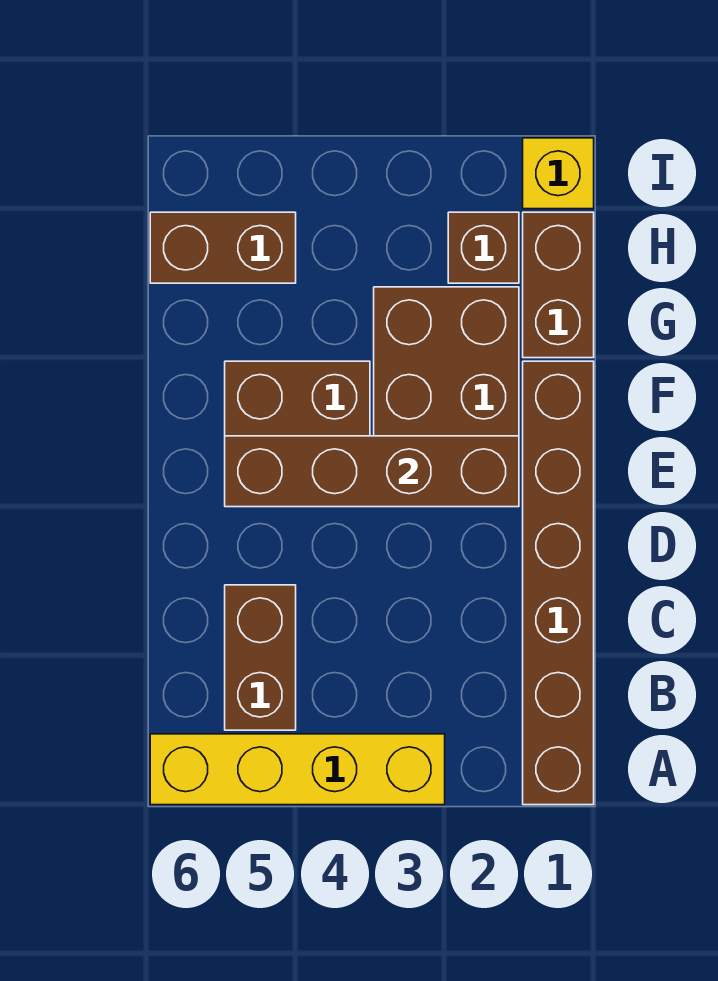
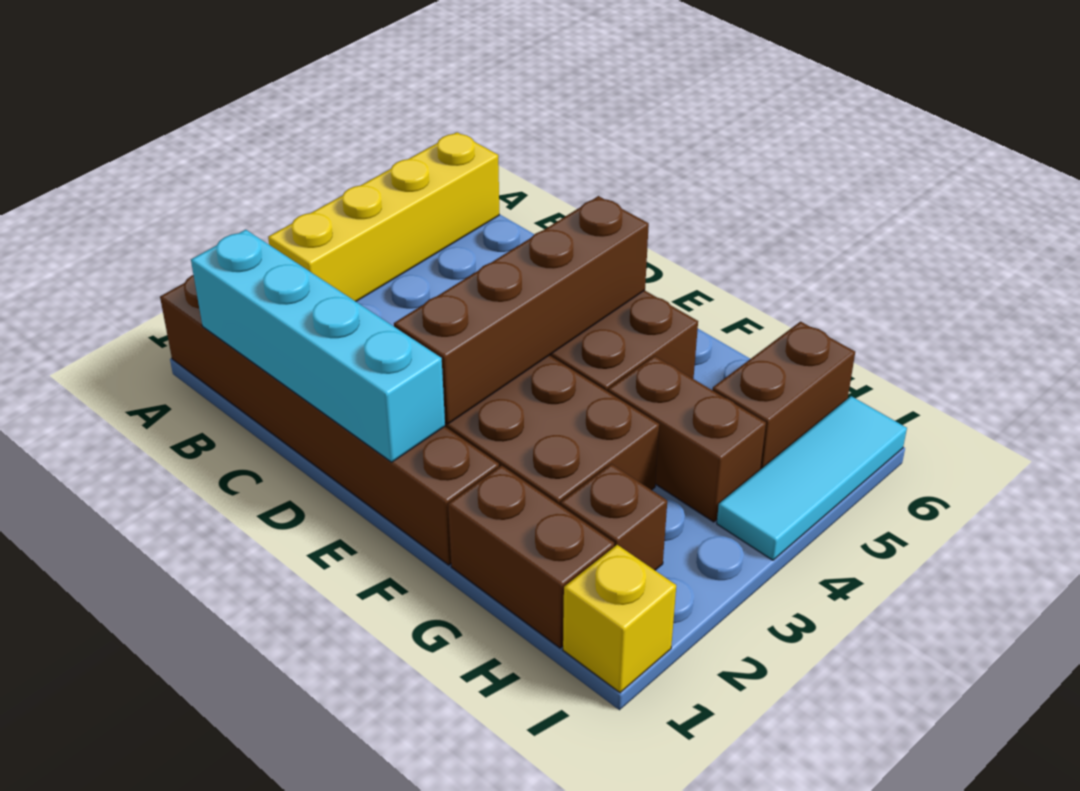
none -> cyan brick B1:E1 level 2
brown brick B5:C5 level 1 -> brown brick G4:H4 level 1
none -> cyan tile I4:I6 level 1

